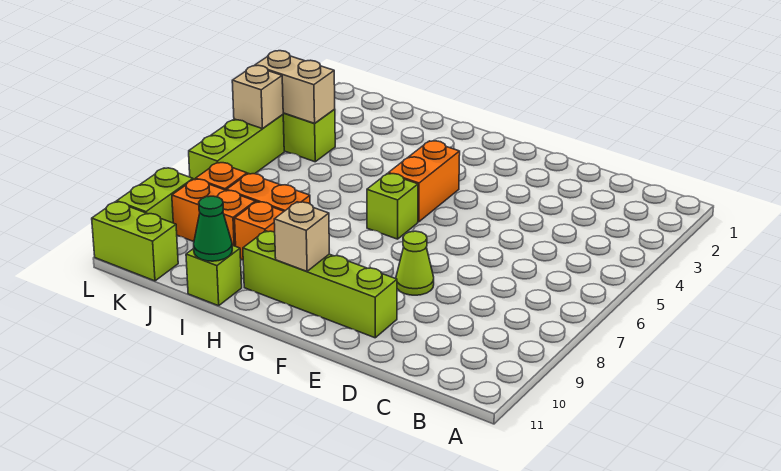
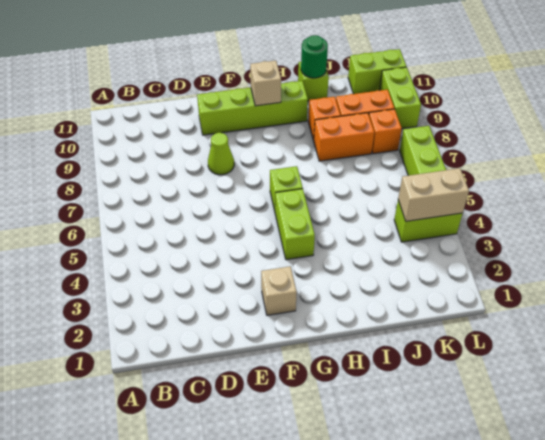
orange brick G4:G5 level 1 -> lime brick G4:G5 level 1
green cone I11 level 2 -> green round brick I11 level 2
tan brick L5 level 2 -> tan brick F2 level 1

